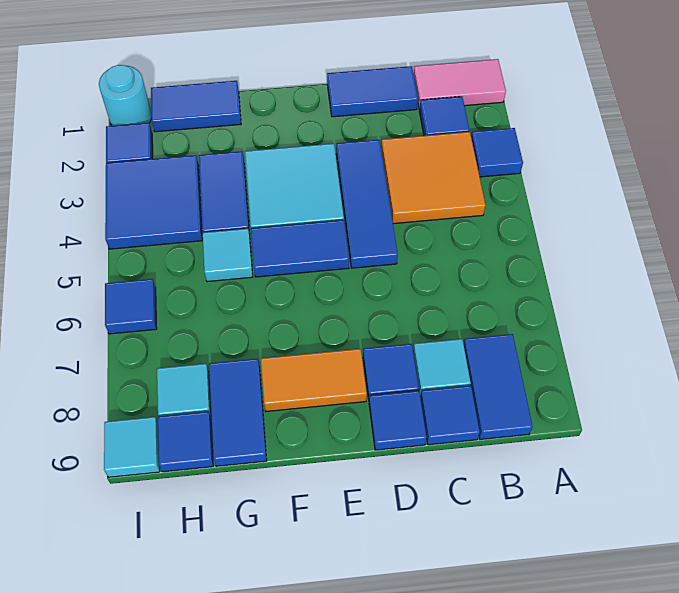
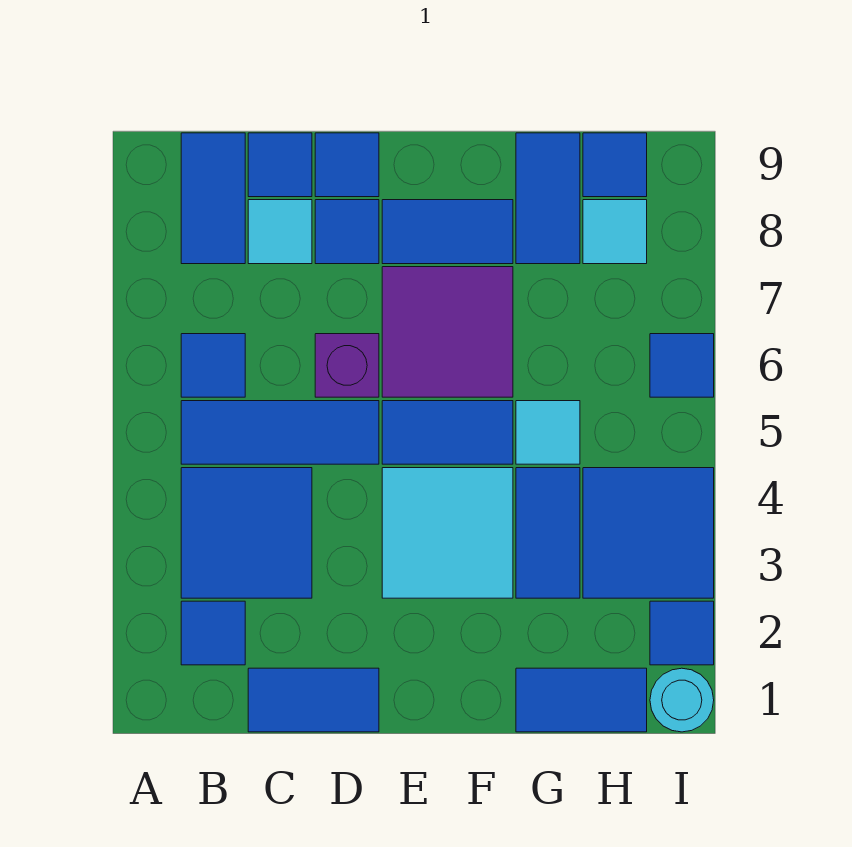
pink tile A1:B1 level 1 -> none
blue tile A3 level 1 -> blue tile B6 level 1
orange tile B3:C4 level 1 -> blue tile B3:C4 level 1
blue tile D3:D5 level 1 -> blue tile B5:D5 level 1
none -> purple brick D6 level 1
none -> purple tile E6:F7 level 1
orange tile E8:F8 level 1 -> blue tile E8:F8 level 1
cyan tile I9 level 1 -> none

